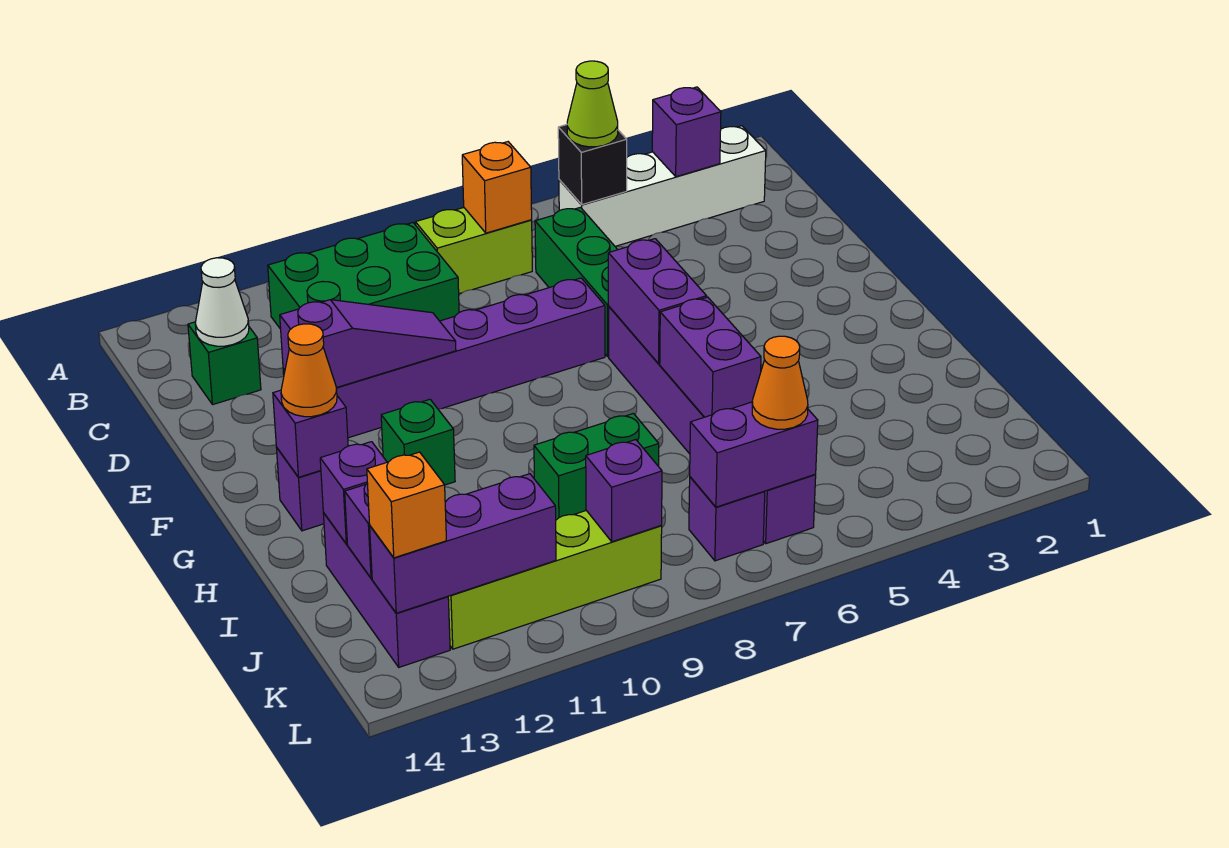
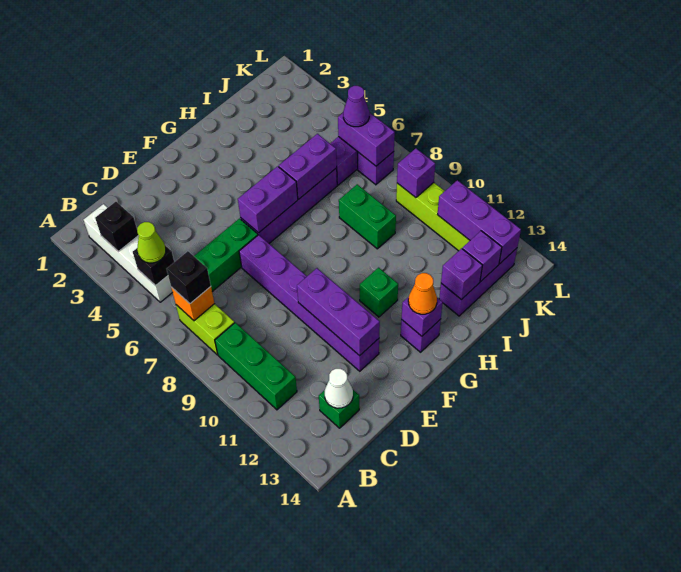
purple brick B3 level 2 -> black brick B3 level 2
none -> black brick B7 level 3
green brick B9:C11 level 1 -> green brick B9:B11 level 1
purple slope E10:E12 level 2 top 12 -> purple brick E10:E12 level 2
orange cone K6 level 3 -> purple cone K6 level 3
orange brick K13 level 3 -> none

